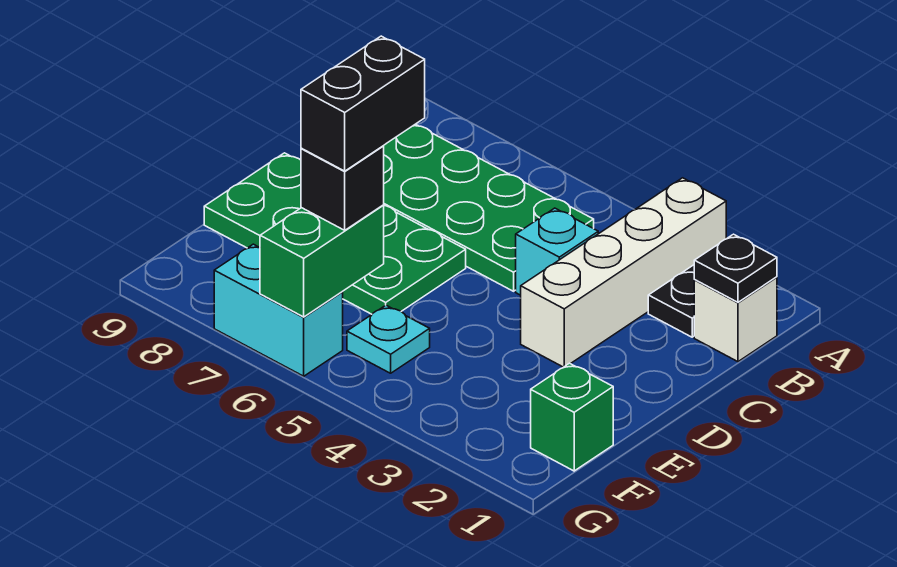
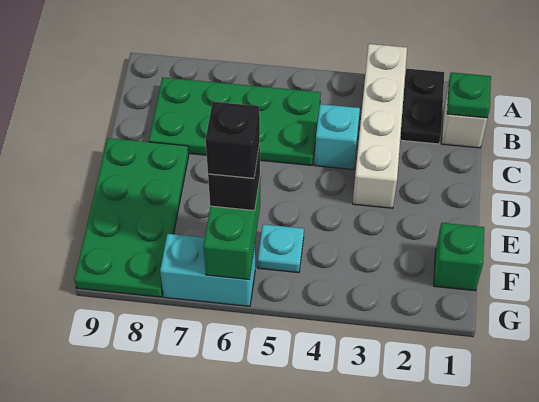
black plate B1 level 2 -> green plate B1 level 2
green plate D6:E9 level 1 -> green plate D8:G9 level 1
black brick E6:F6 level 4 -> black brick F6 level 4

